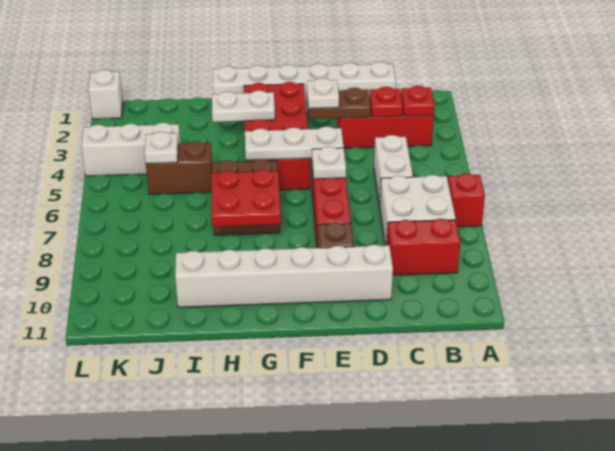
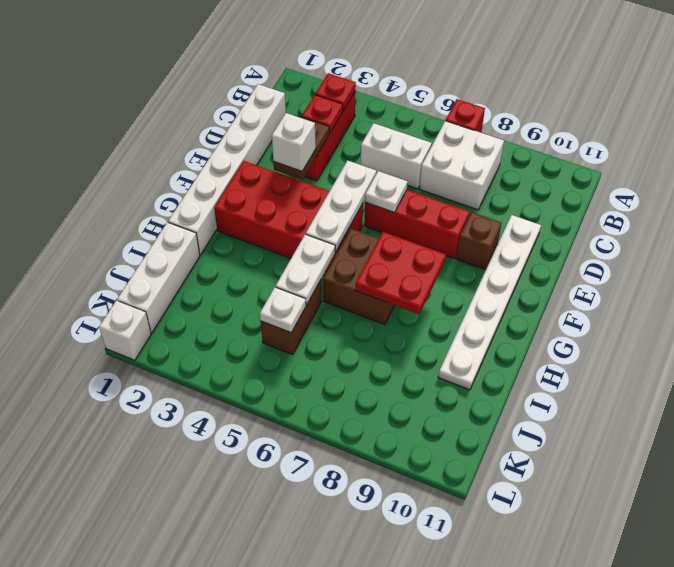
red brick B9:C9 level 1 -> none
white brick D10:I10 level 1 -> white plate D10:I10 level 1
white plate E3 level 3 -> white brick E3 level 3
white plate G3:H3 level 2 -> white plate H5:I5 level 2
white brick J4:L4 level 1 -> white brick I1:K1 level 1

